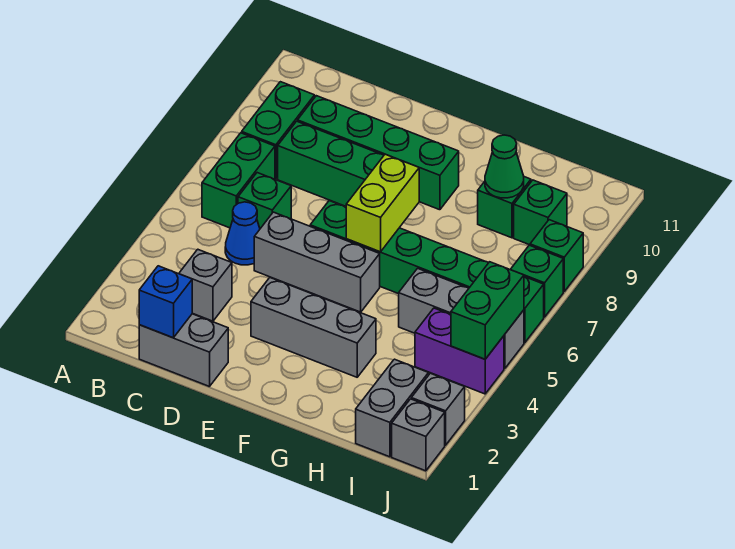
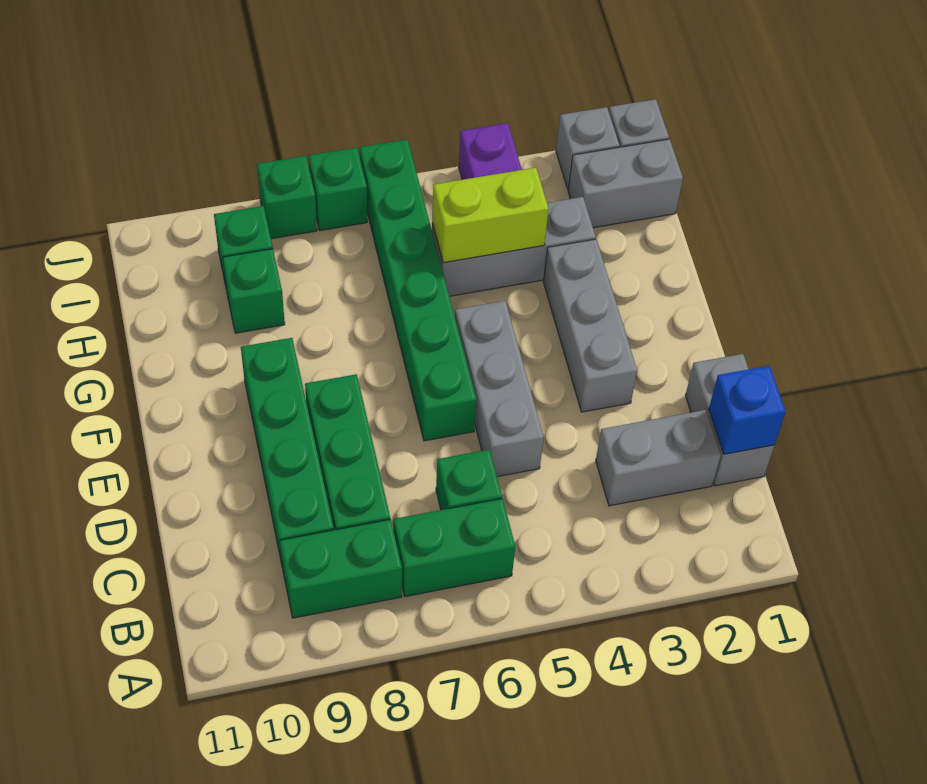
grey brick C3 level 1 -> grey brick C2:C3 level 1
blue cone C5 level 1 -> none
lime brick F6:F7 level 2 -> lime brick H4:H5 level 2
grey brick H5:J5 level 1 -> grey brick H3:H5 level 1
green cone H9 level 2 -> none
green brick J4:J5 level 2 -> none

